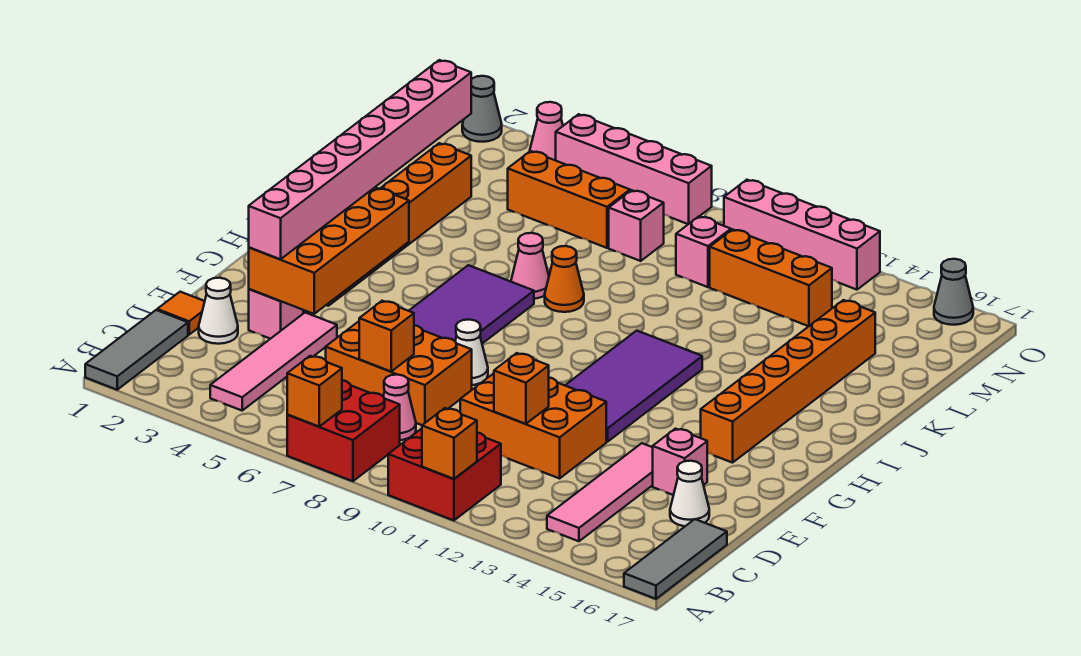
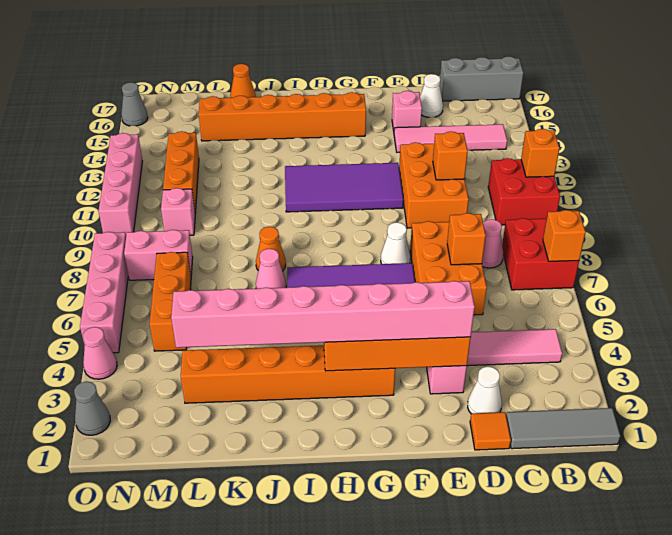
grey tile A17:C17 level 1 -> grey brick A17:C17 level 1
none -> orange cone K17 level 1
pink brick M8 level 1 -> pink brick M8:N8 level 1

